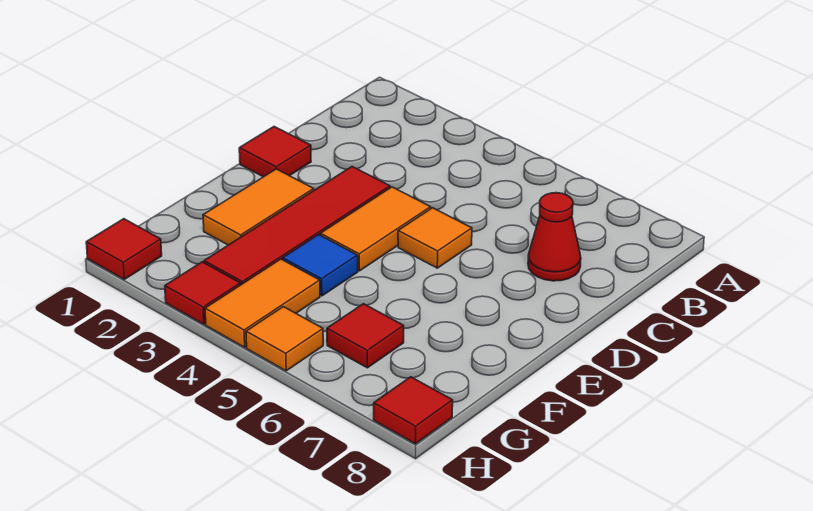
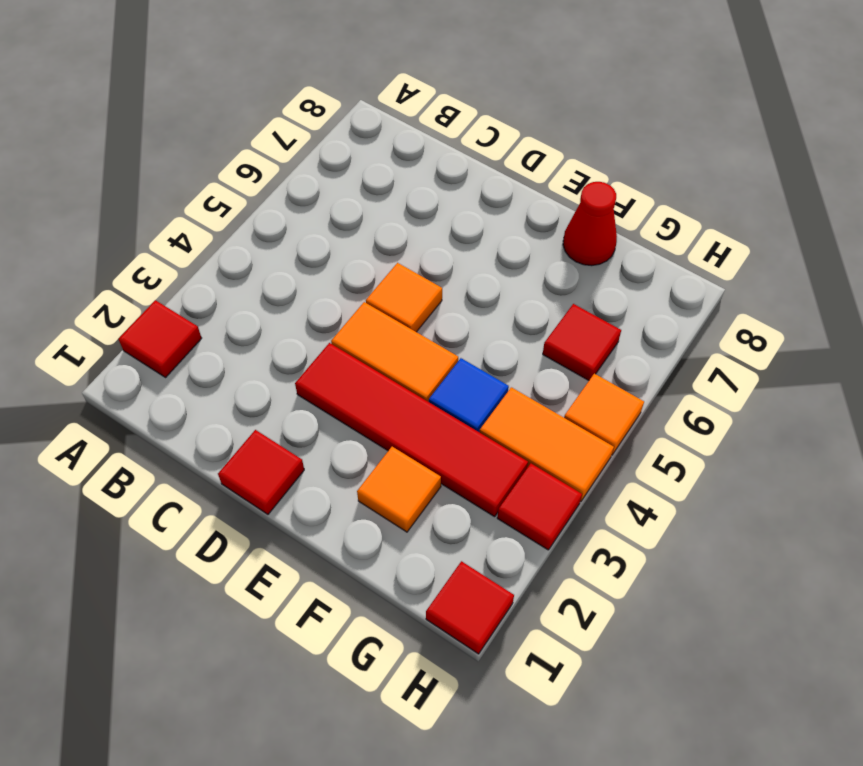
red cone C7 level 1 -> red cone F8 level 1
orange tile E2:F2 level 1 -> orange tile F2 level 1
red tile H8 level 1 -> red tile A2 level 1

